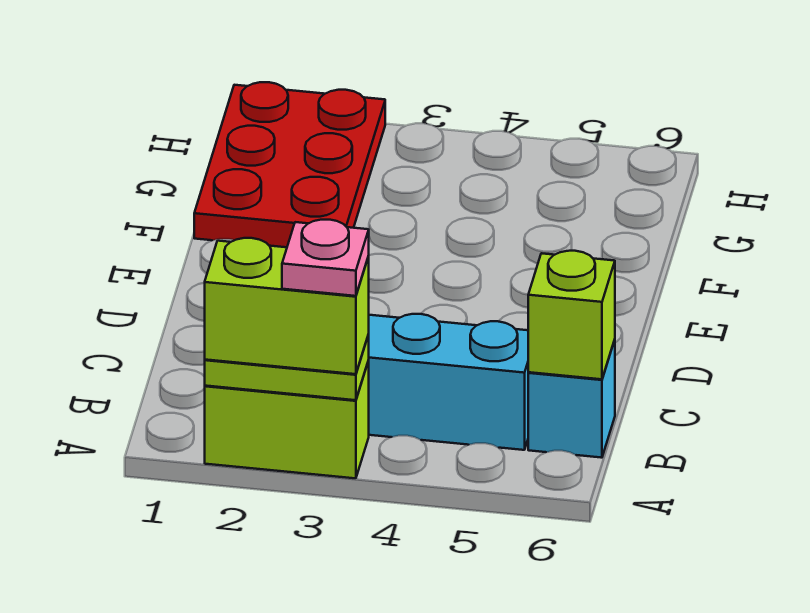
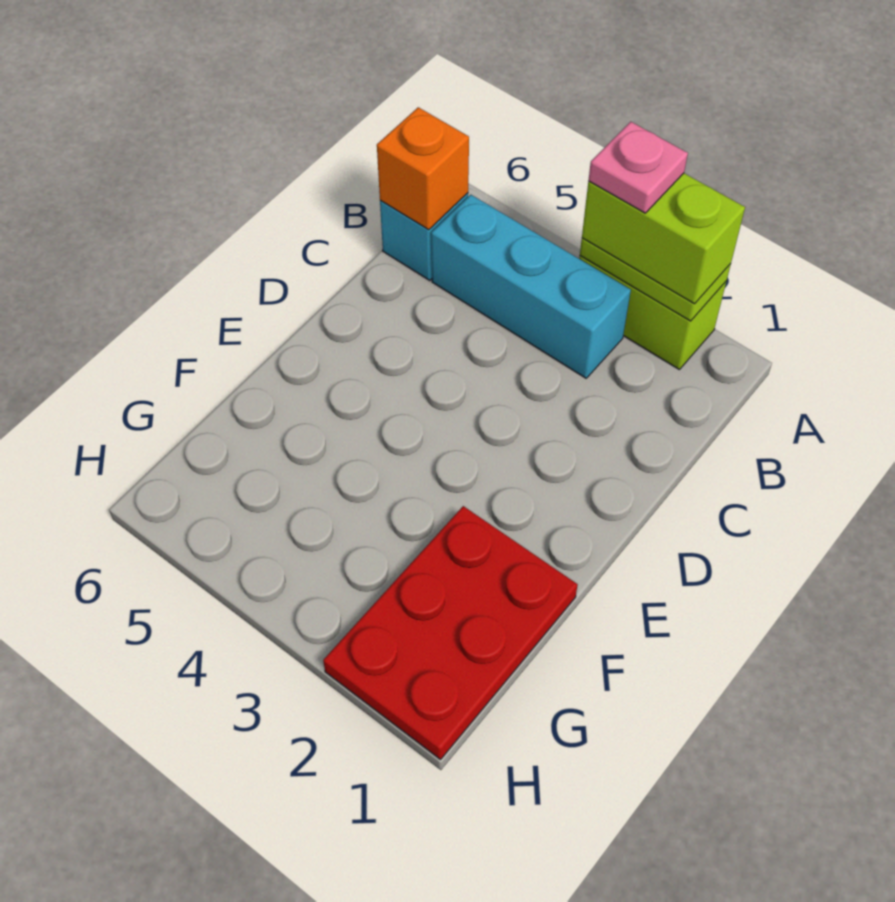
lime brick B6 level 2 -> orange brick B6 level 2

